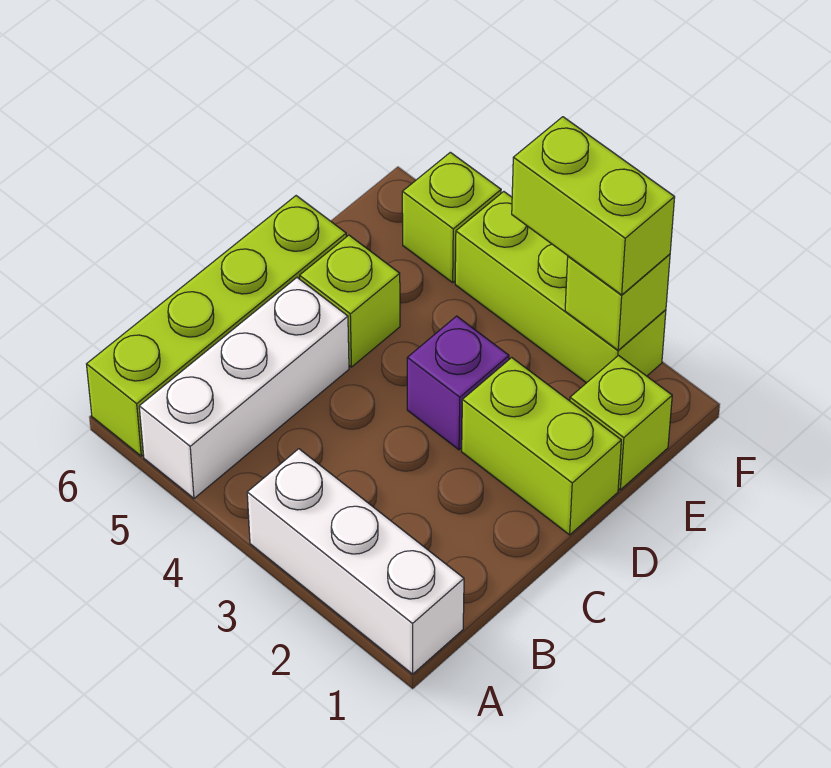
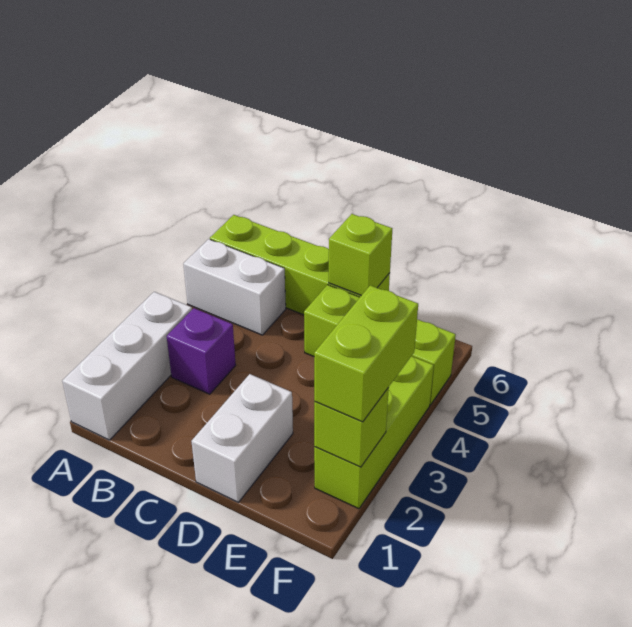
white brick A5:C5 level 1 -> white brick A5:B5 level 1
lime brick D1:D2 level 1 -> white brick D1:D2 level 1
purple brick D3 level 1 -> purple brick B3 level 1
lime brick E1 level 1 -> lime brick D6 level 2

